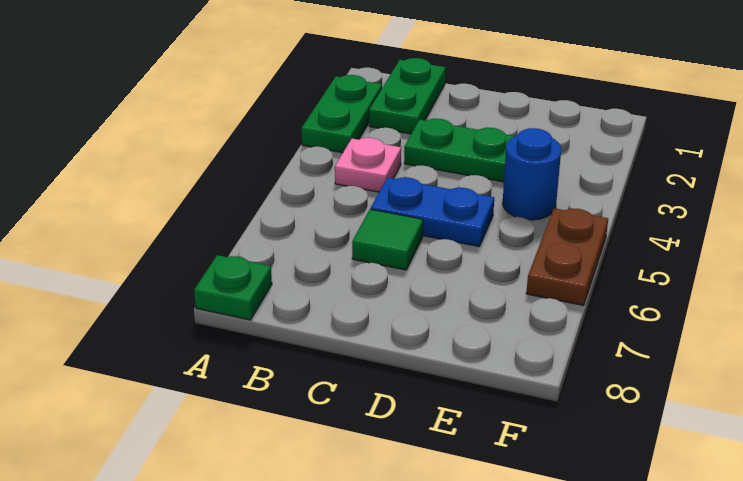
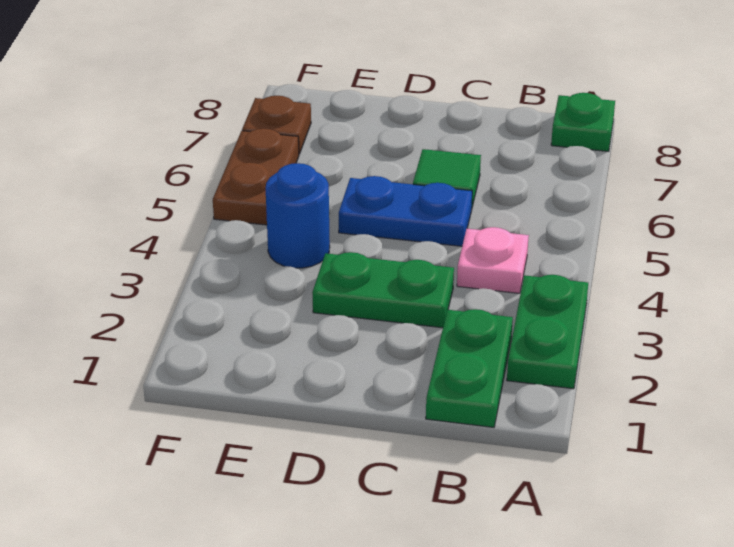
none -> brown plate F7 level 1

